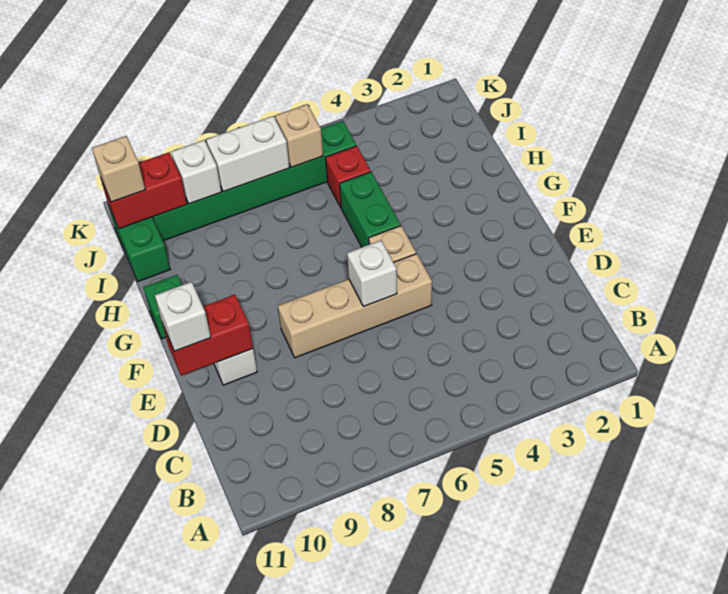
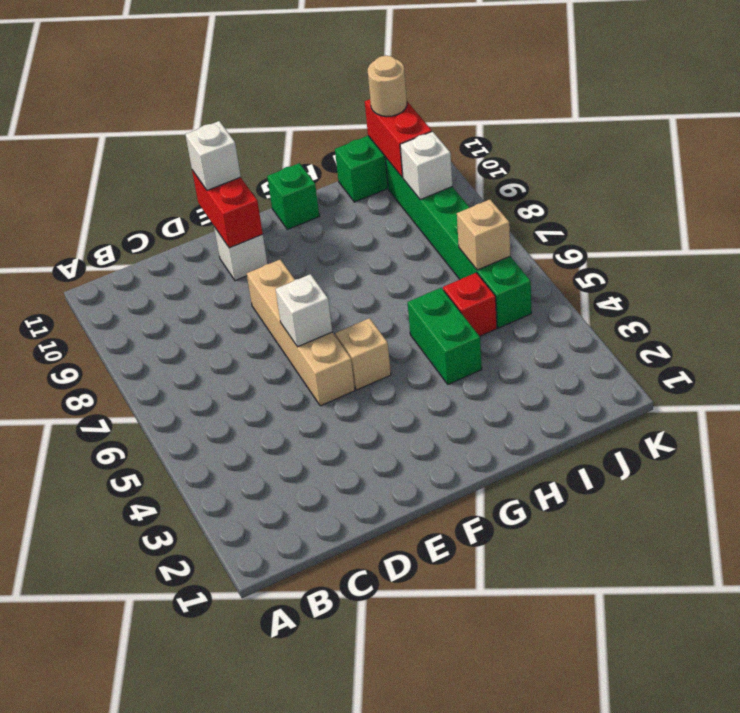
green brick G5:H5 level 1 -> green brick H4:H5 level 1
white brick J7:J8 level 2 -> none
tan brick J11 level 3 -> tan round brick J11 level 3

